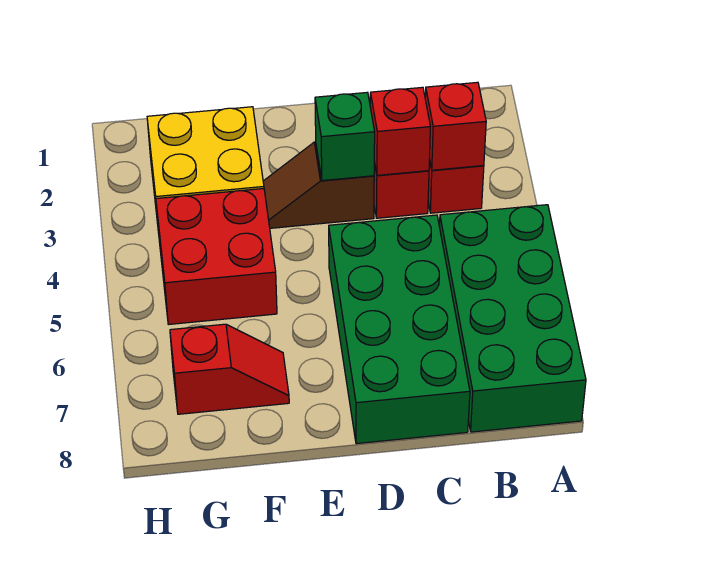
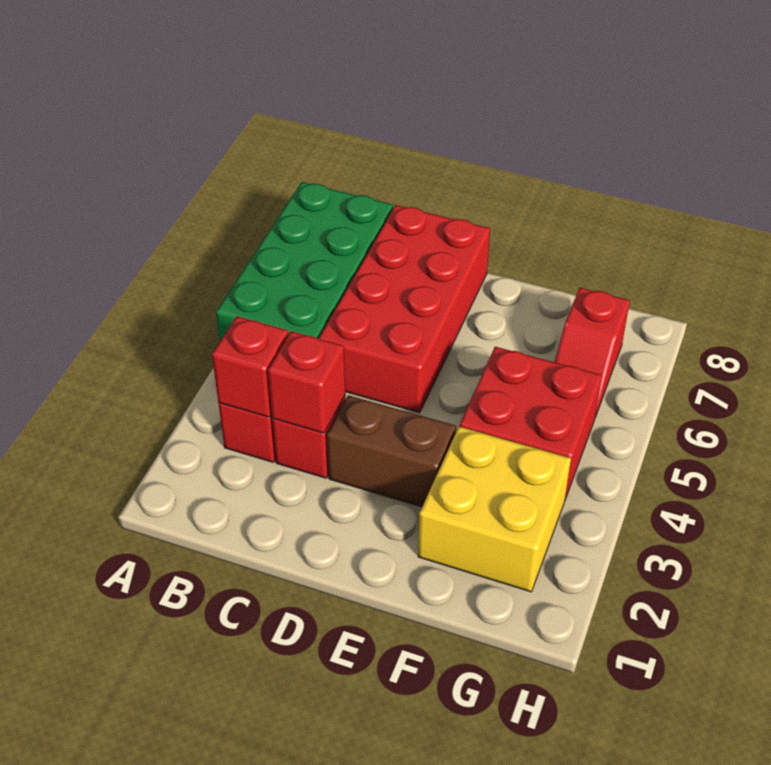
green brick C5:D8 level 1 -> red brick C5:D8 level 1
brown slope D3:E3 level 1 top D -> brown brick D3:E3 level 1
green brick D3 level 2 -> none
red slope F7:G7 level 1 top G -> red slope G6:G7 level 1 top 7

